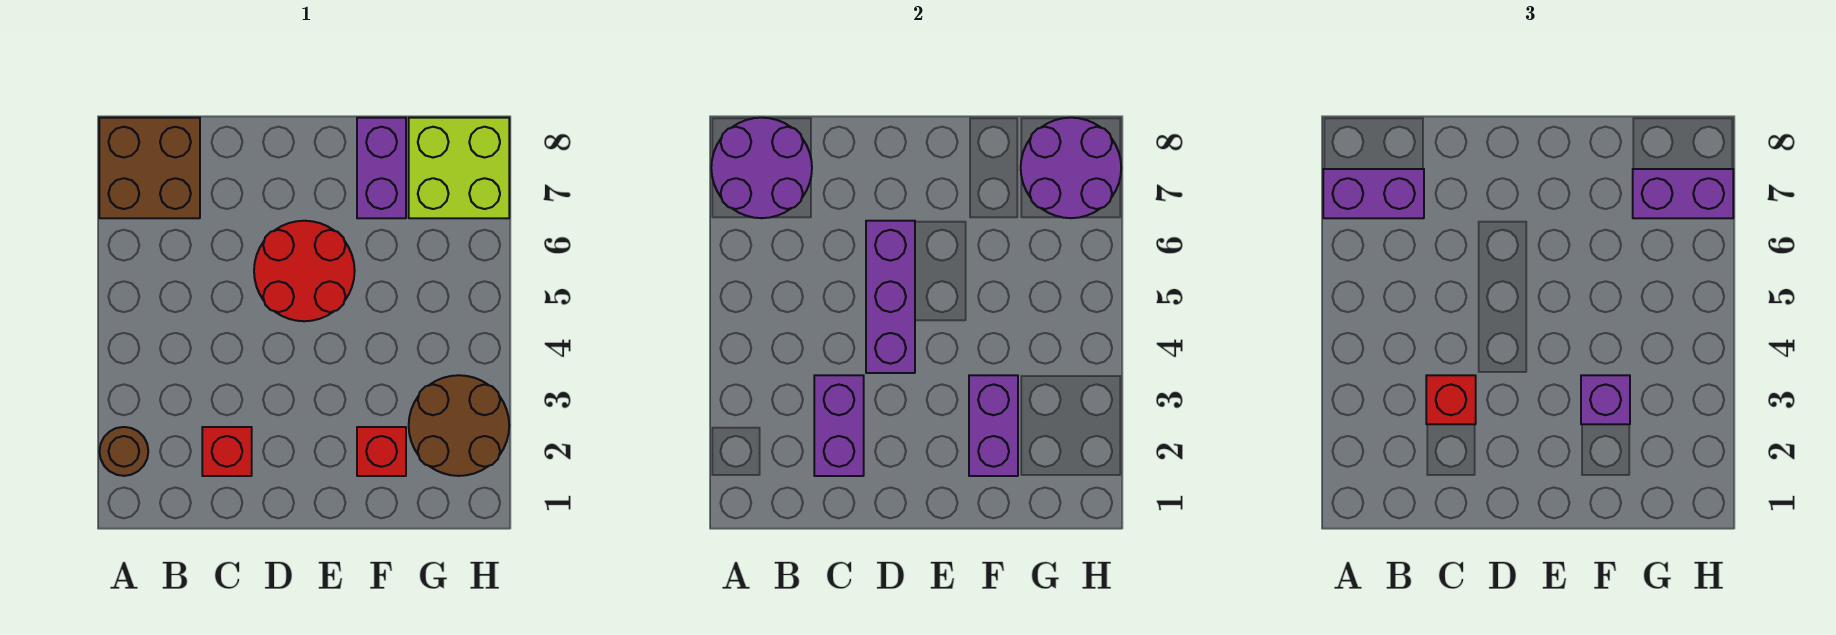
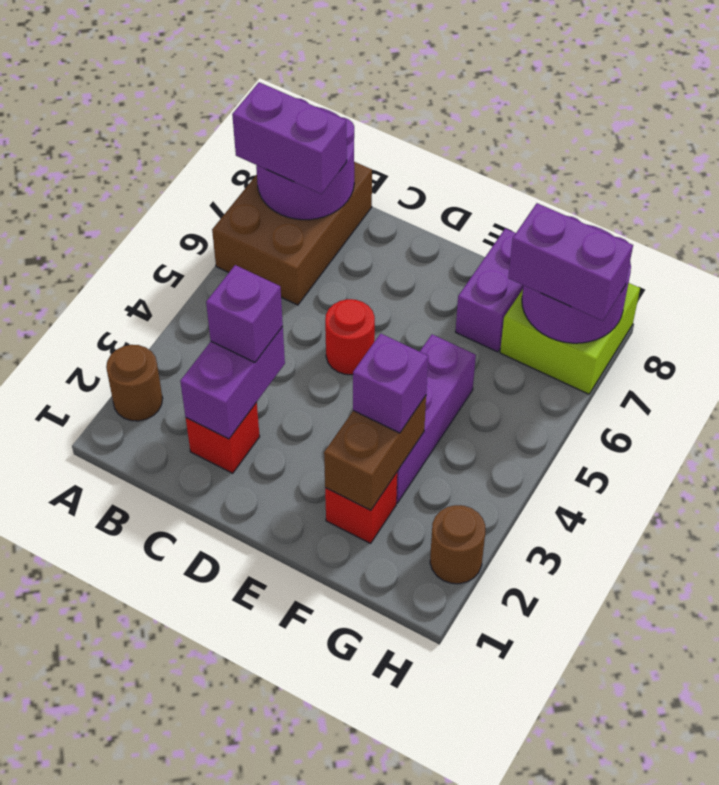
brown brick A7:B8 level 1 -> brown brick A6:B8 level 1
red brick C3 level 3 -> purple brick C3 level 3
purple brick D4:D6 level 2 -> purple brick F3:F5 level 1
red round brick D5:E6 level 1 -> red round brick D5 level 1
purple brick F2:F3 level 2 -> brown brick F2:F3 level 2
brown round brick G2:H3 level 1 -> brown round brick H2 level 1

